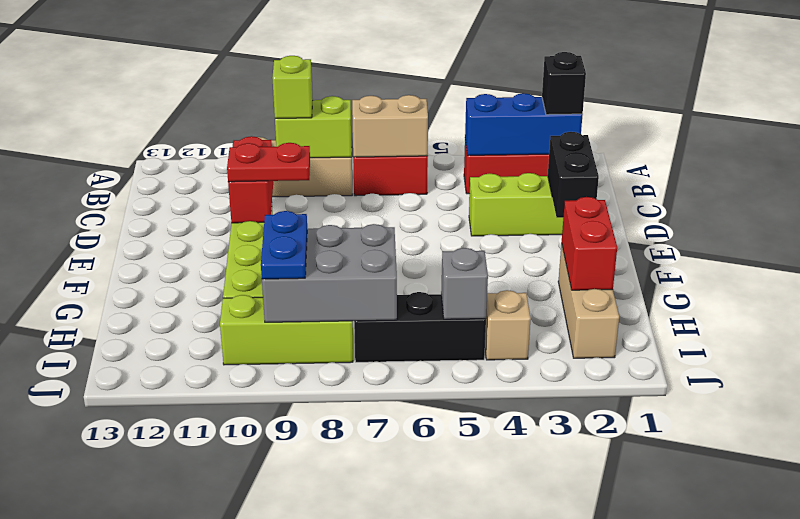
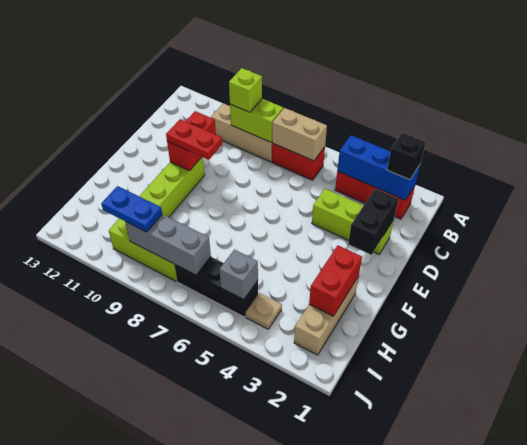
grey brick H7:I9 level 2 -> grey brick I7:I9 level 2
blue plate H9:I9 level 3 -> blue plate I9:I10 level 3
tan brick I4 level 1 -> tan plate I4 level 1

